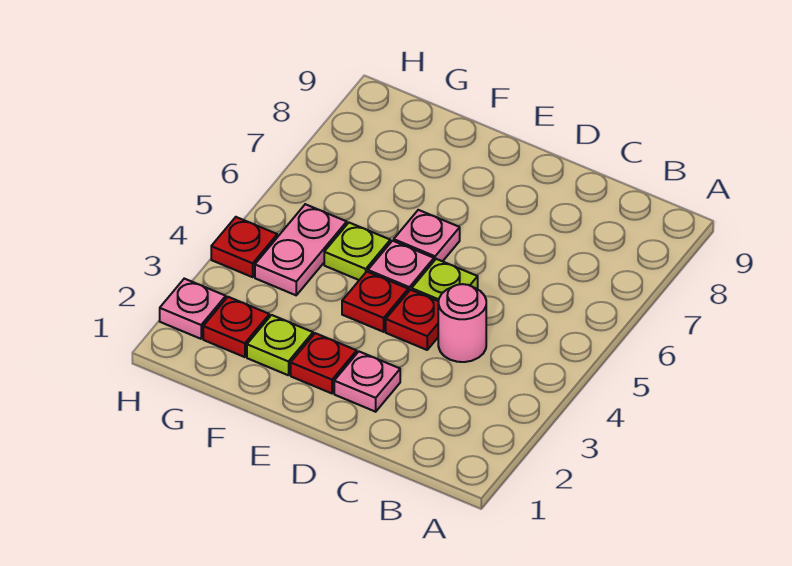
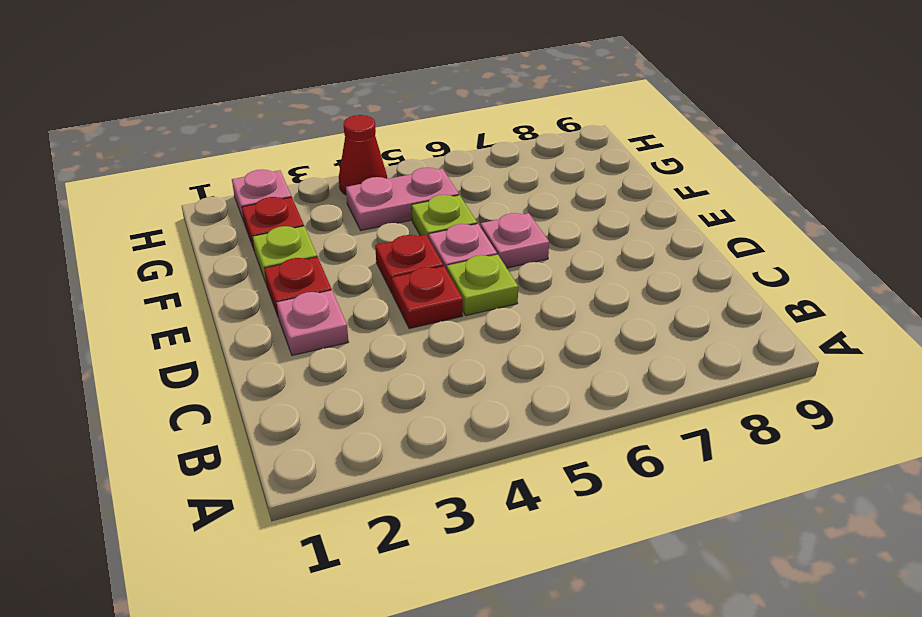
pink round brick C4 level 1 -> none
red plate H4 level 1 -> red cone H4 level 1

